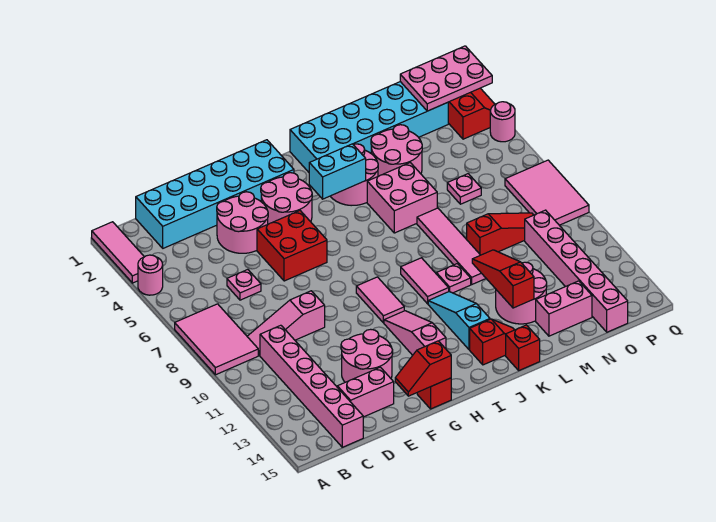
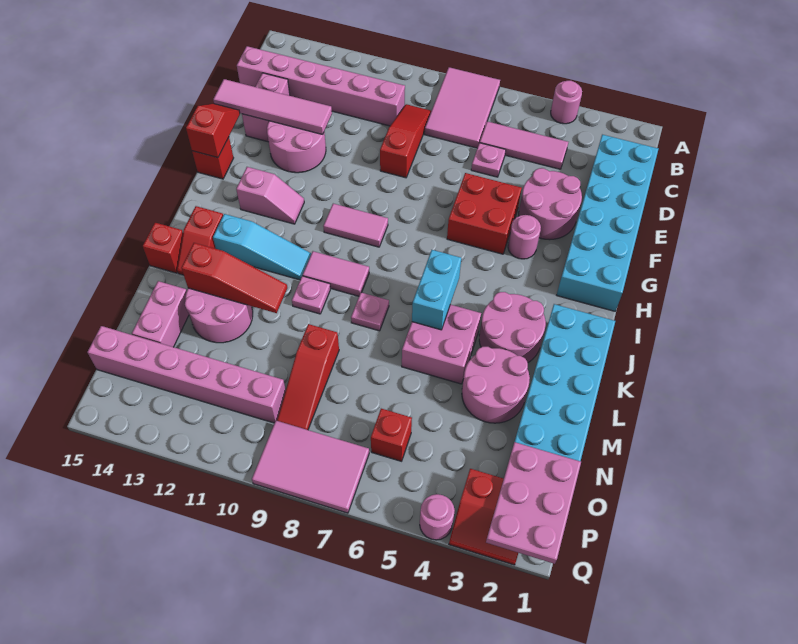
pink tile A1:A3 level 1 -> pink tile C4:C6 level 1
pink tile A7:B9 level 1 -> pink tile A7:C8 level 1
pink slope C9:E9 level 1 top E -> red slope C9:E9 level 1 top E
pink round brick G3:H4 level 1 -> pink round brick G4 level 1
pink slope H11:H13 level 1 top 13 -> pink slope H12:H13 level 1 top 13
cyan brick I4:J4 level 2 -> cyan brick J6:K6 level 2
pink tile L7:L10 level 1 -> pink tile E12:E15 level 2
pink plate N6 level 1 -> pink plate K8 level 1
none -> red brick O6 level 1

